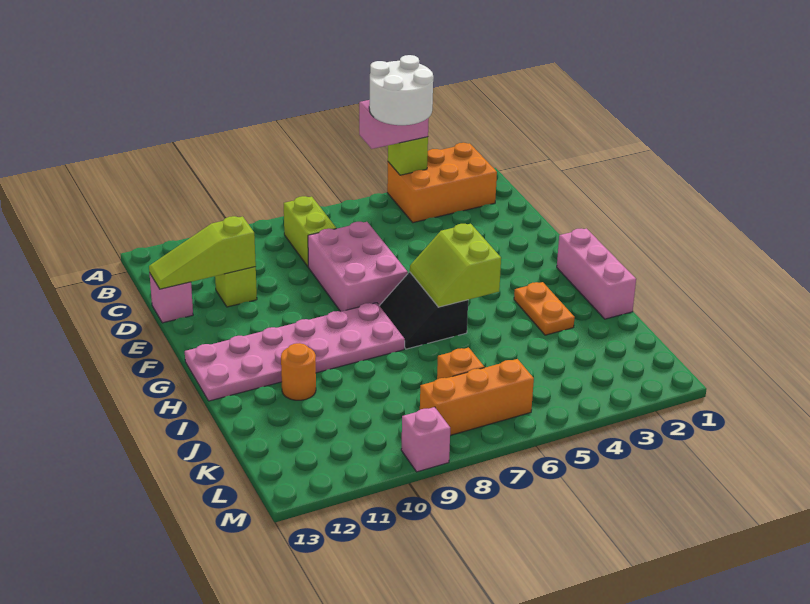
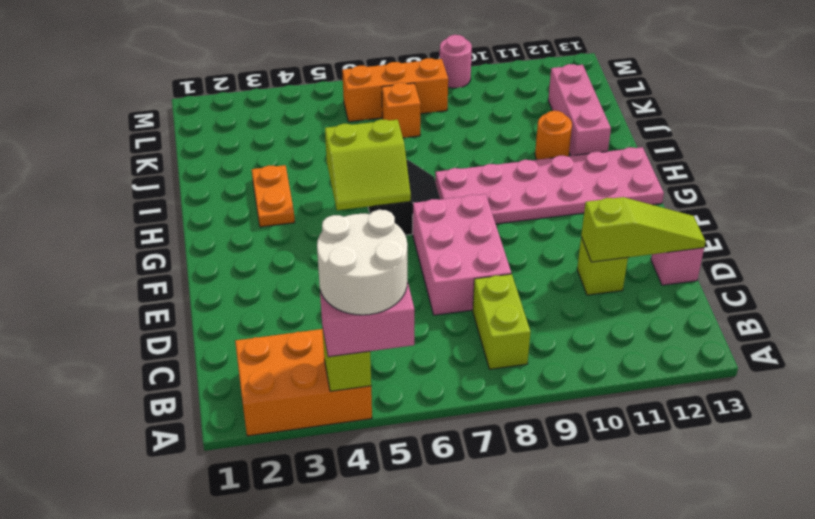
pink brick G1:I1 level 1 -> pink brick I12:K12 level 1
lime slope G5:H6 level 2 top 5 -> lime slope G5:H6 level 2 top H
pink brick M9 level 1 -> pink round brick M9 level 1

